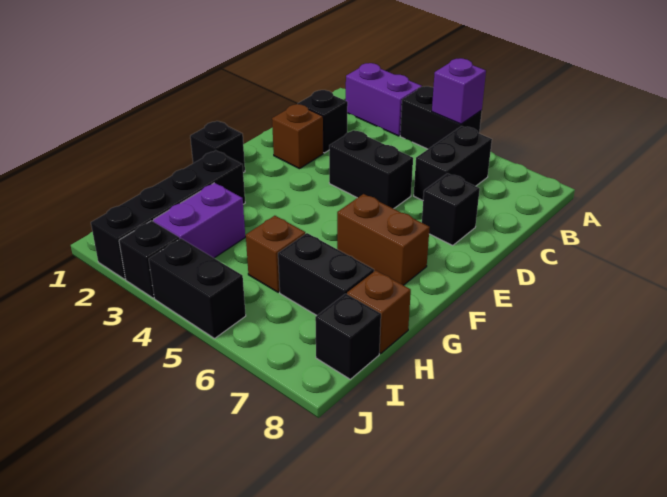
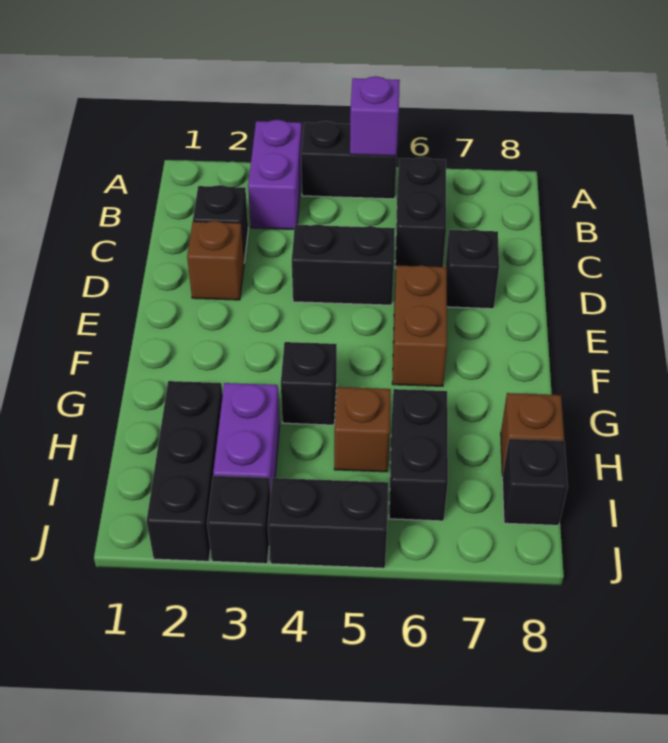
purple brick A2:A3 level 1 -> purple brick A3:B3 level 1
black brick F1 level 1 -> black brick G4 level 1
brown brick F6:F7 level 1 -> brown brick E6:F6 level 1
black brick G2:J2 level 1 -> black brick H2:J2 level 1
black brick H6:H7 level 1 -> black brick H6:I6 level 1

